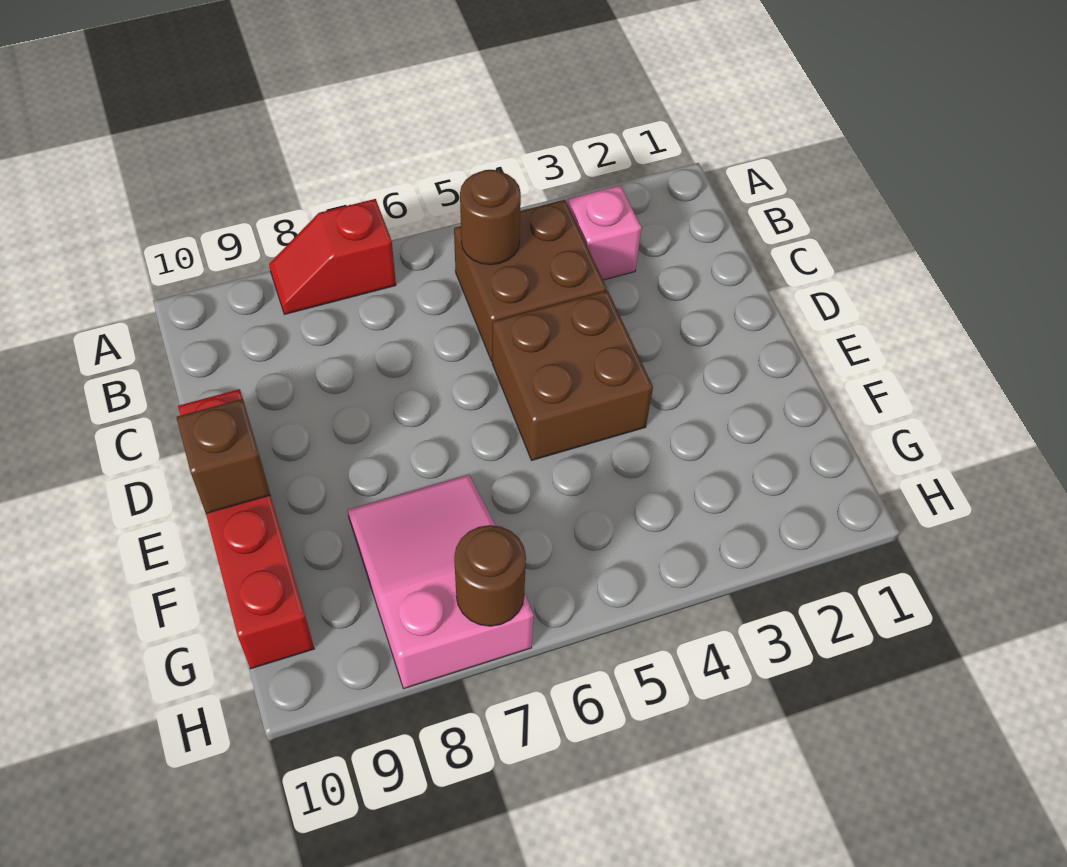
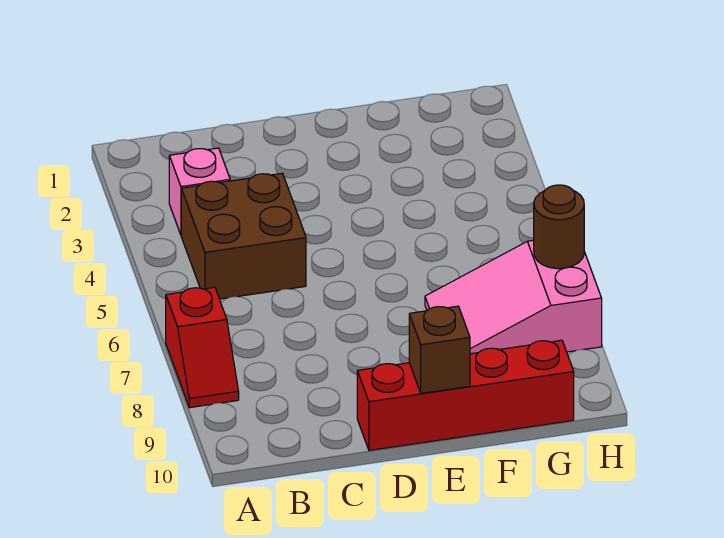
brown round brick B5 level 2 -> none
brown brick D4:E5 level 1 -> none

